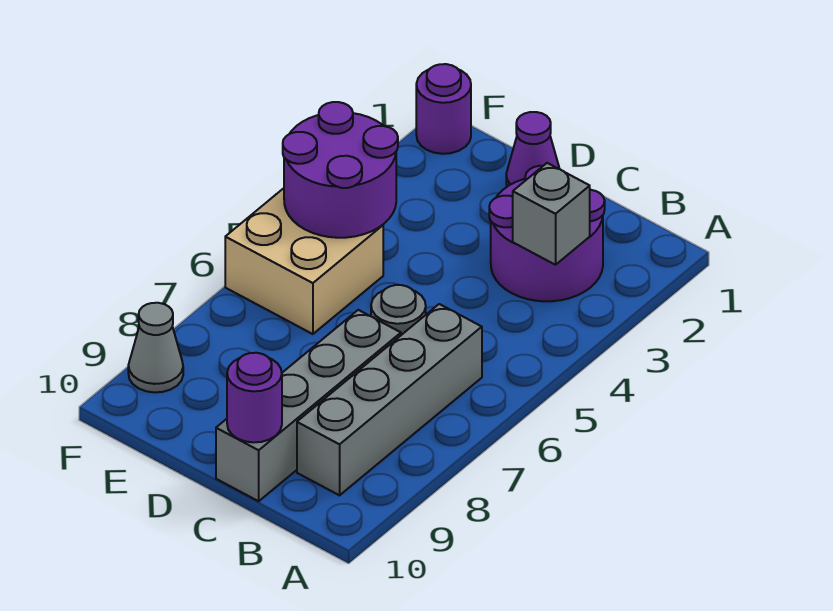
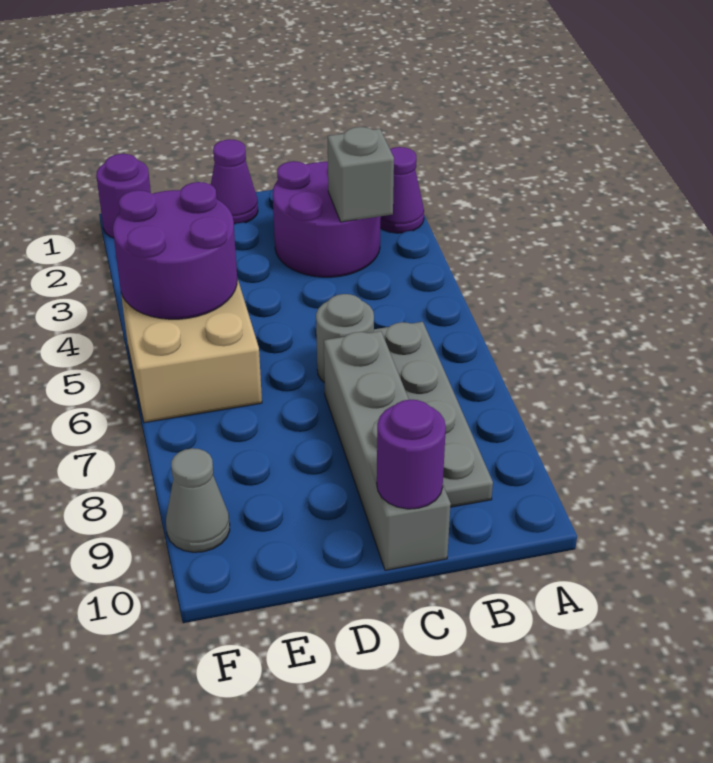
none -> purple cone A2 level 1
grey brick B6:B9 level 1 -> grey plate B6:B9 level 1

